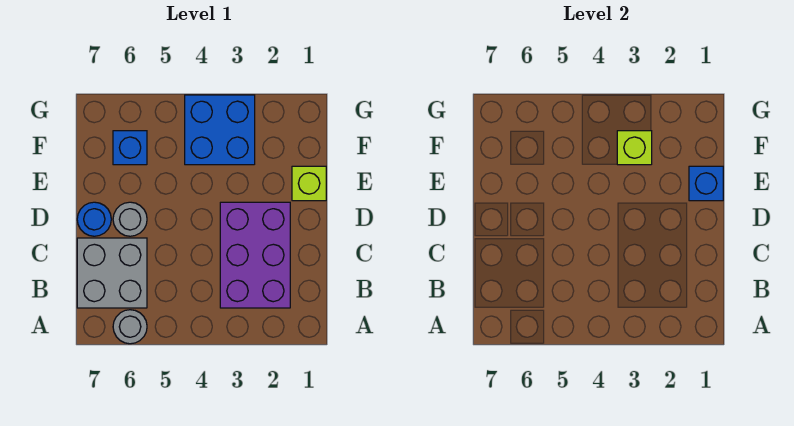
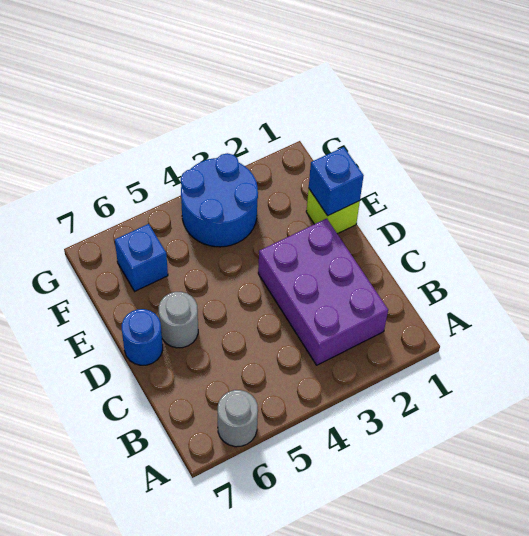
grey brick B6:C7 level 1 -> none
blue brick F3:G4 level 1 -> blue round brick F3:G4 level 1
lime brick F3 level 2 -> none

